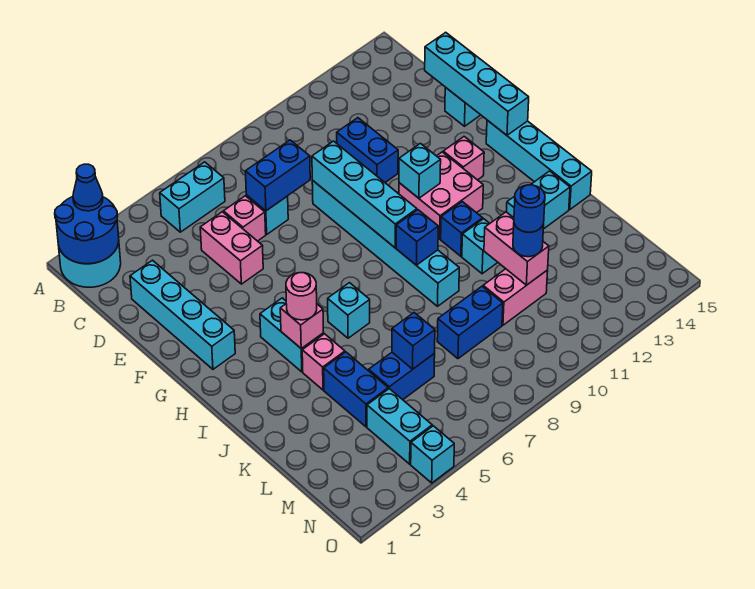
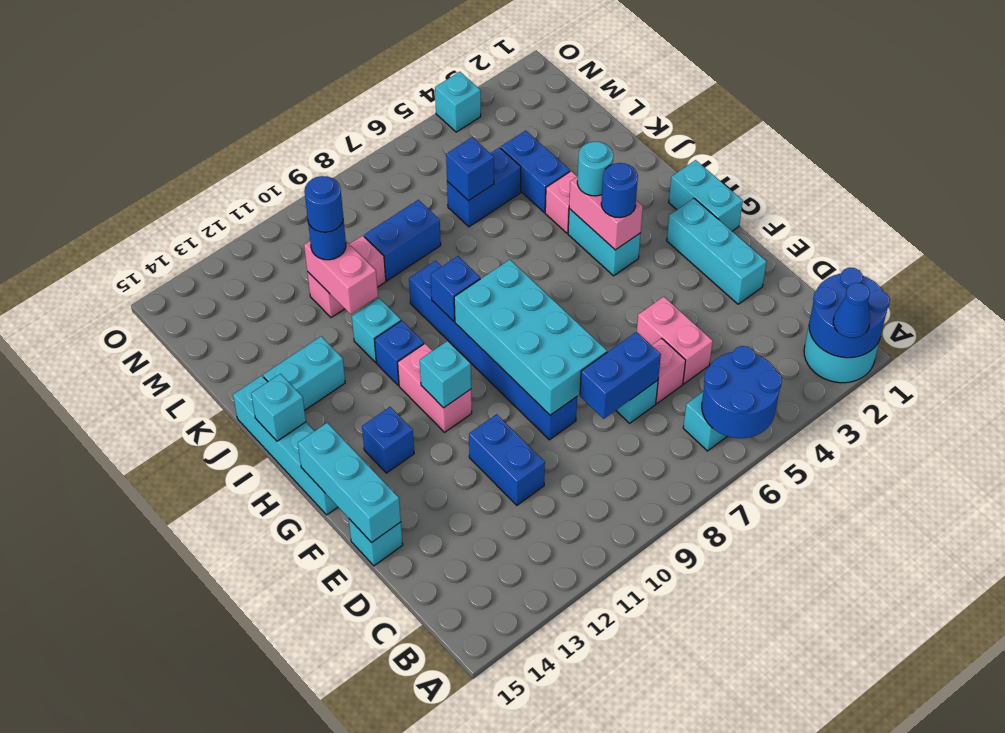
none -> blue round brick A5:B6 level 2
cyan brick D2:G2 level 1 -> cyan brick E2:G2 level 1
cyan brick D15:G15 level 2 -> cyan brick E15:G15 level 2
cyan brick E9:J9 level 1 -> blue brick E9:J9 level 1
cyan brick E9:H9 level 2 -> cyan brick E8:H9 level 2
pink brick G11:H12 level 1 -> pink brick G11:H11 level 1
pink brick G13 level 1 -> blue brick G13 level 1
none -> blue round brick H4 level 3
pink brick I4 level 2 -> pink brick H4:I4 level 2
pink round brick I4 level 3 -> cyan round brick I4 level 3
cyan brick I6 level 1 -> cyan brick I15 level 2
cyan brick M4:N4 level 1 -> cyan brick G1:H1 level 1

